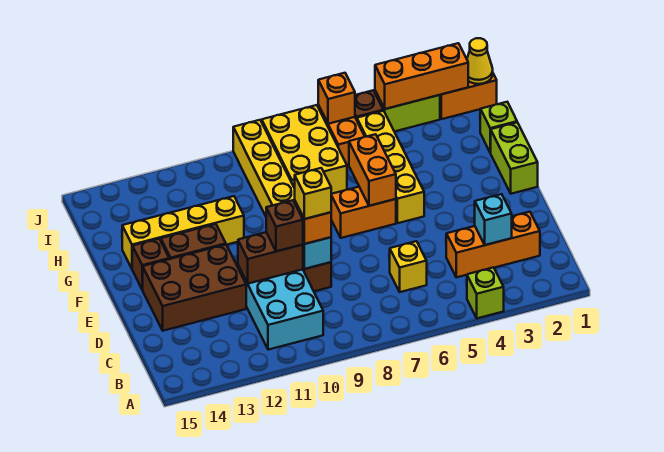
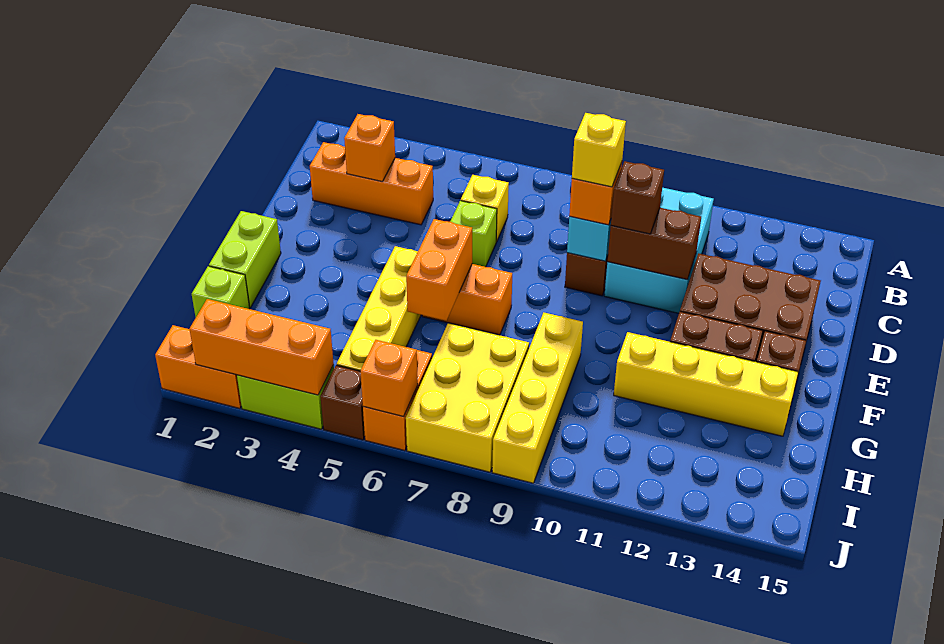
lime brick A4 level 1 -> lime brick D6 level 1
cyan brick C3 level 2 -> orange brick C3 level 2
yellow cone J1 level 2 -> none

